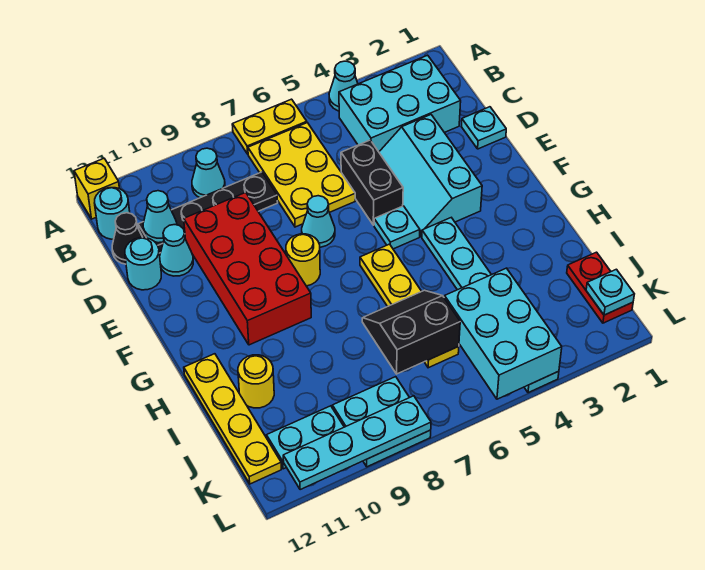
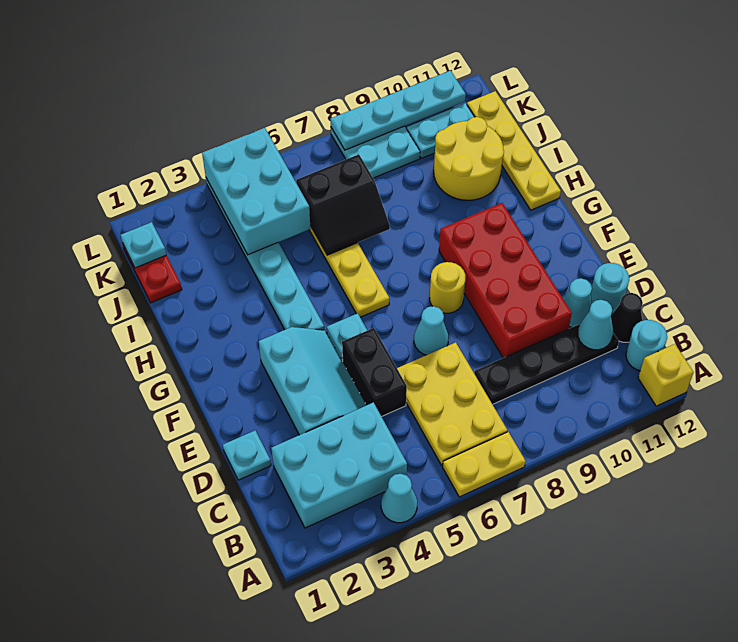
cyan cone B9 level 1 -> none
yellow round brick I11 level 1 -> yellow round brick I10:J11 level 1

